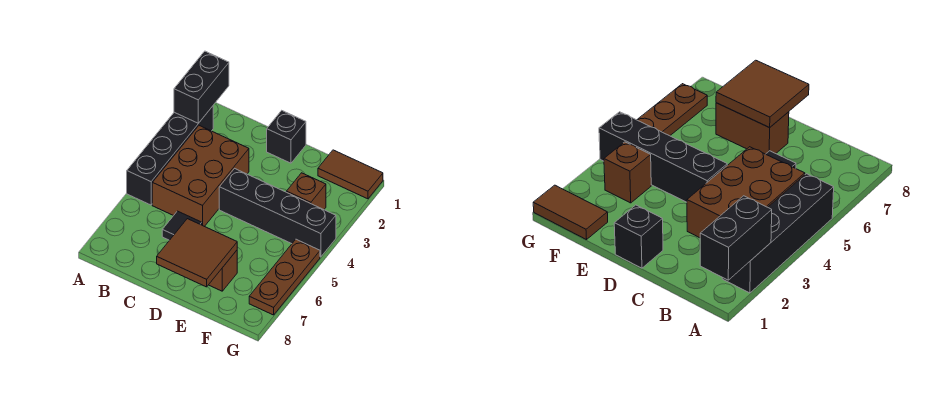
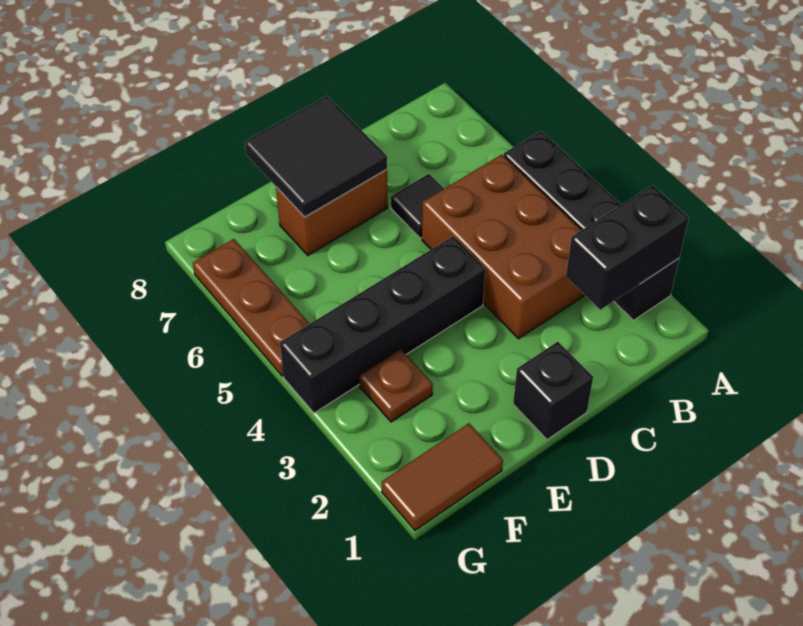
black brick A1:A2 level 2 -> black brick A2:B2 level 2
brown tile D7:E8 level 2 -> black tile D7:E8 level 2
brown brick F3 level 1 -> brown plate F3 level 1

